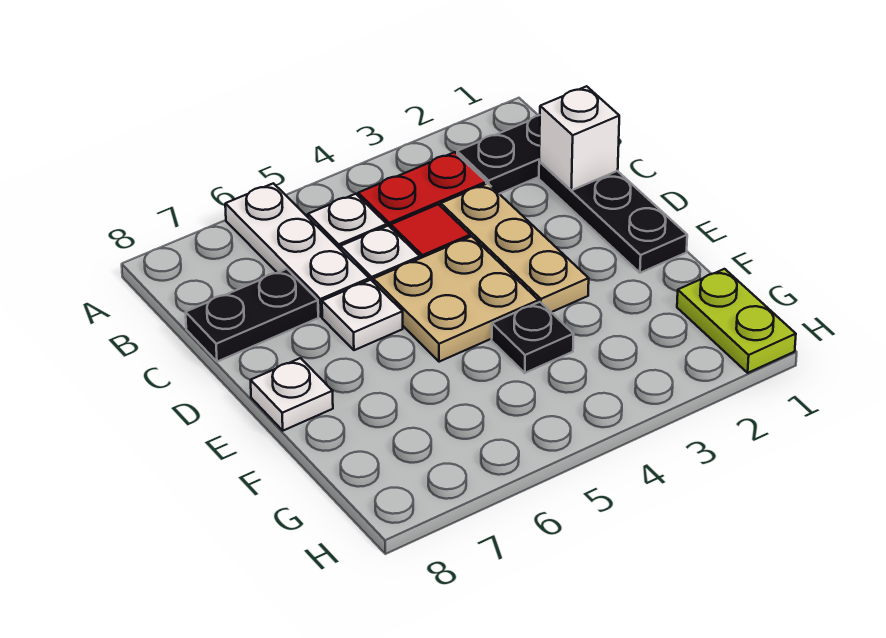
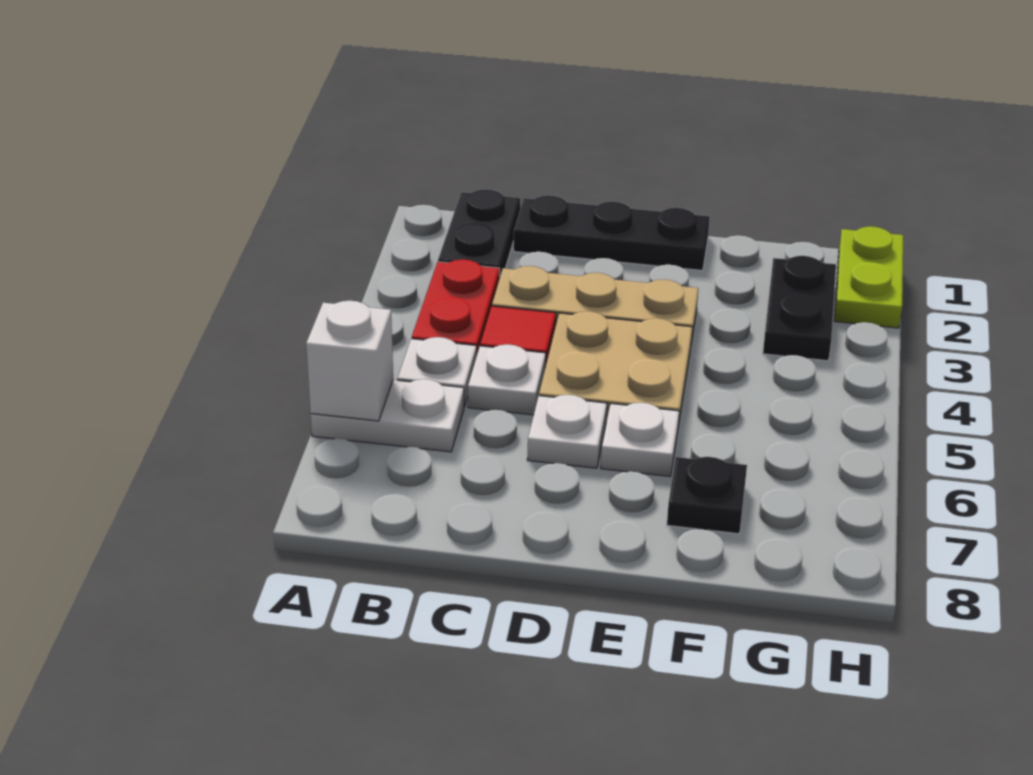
white plate A6:C6 level 1 -> white plate A6:B6 level 1
white brick C1 level 2 -> white brick A6 level 2
black plate C7:C8 level 1 -> black plate G2:G3 level 1
white plate E8 level 1 -> white plate E6 level 1
black plate F4 level 1 -> black plate F7 level 1
lime plate G1:H1 level 1 -> lime plate H1:H2 level 1

